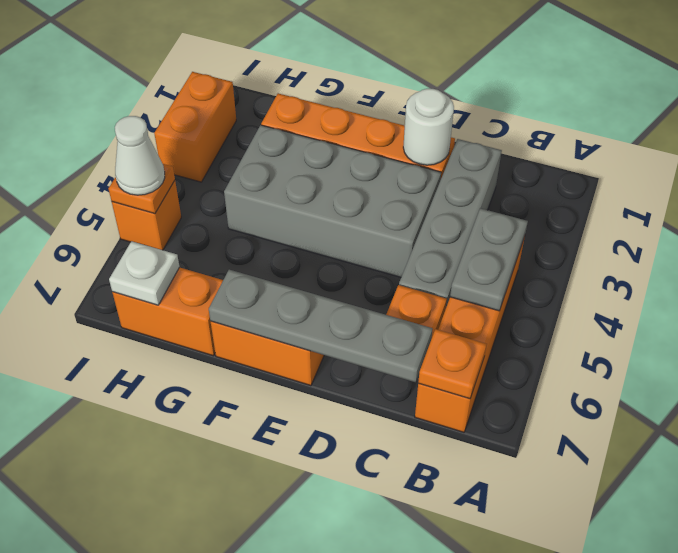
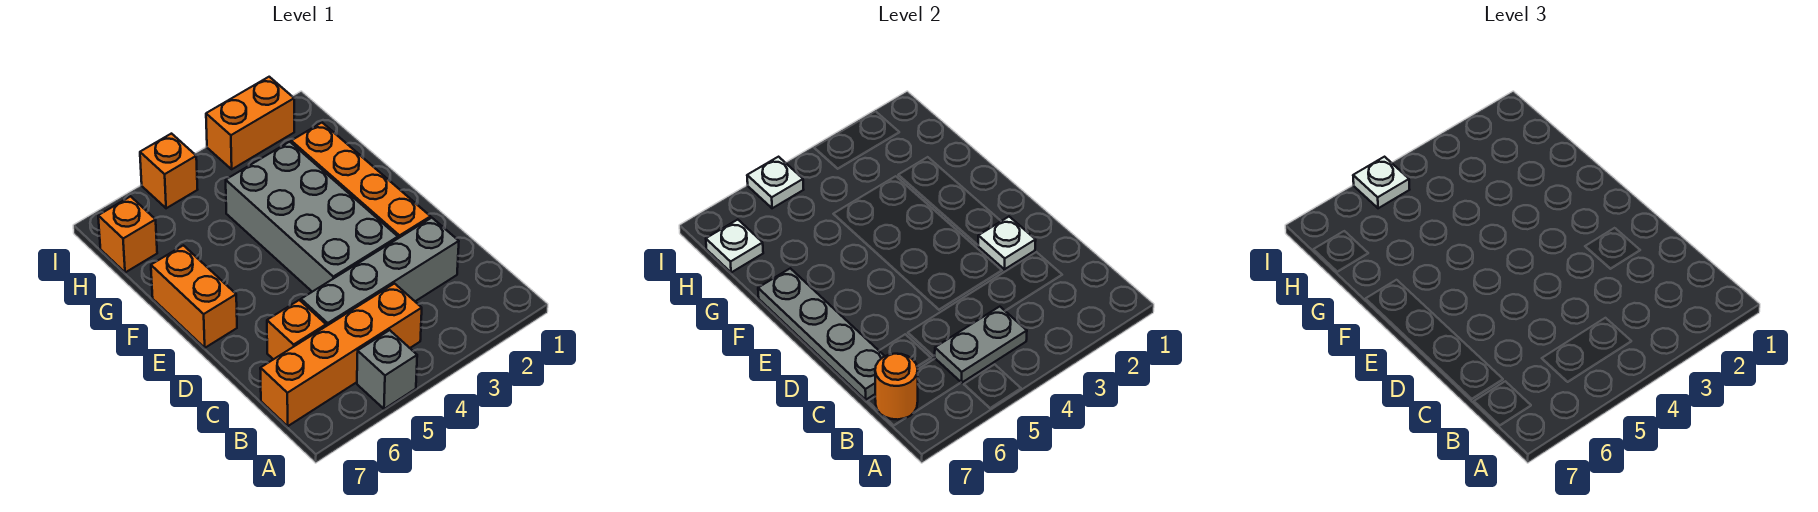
none -> grey brick A5 level 1
orange plate B7 level 2 -> orange round brick B7 level 2
white round brick D2 level 2 -> white plate D2 level 2
orange brick G7:H7 level 1 -> orange brick H7 level 1
orange plate I5 level 2 -> white plate I5 level 2
white cone I5 level 3 -> white plate I5 level 3

